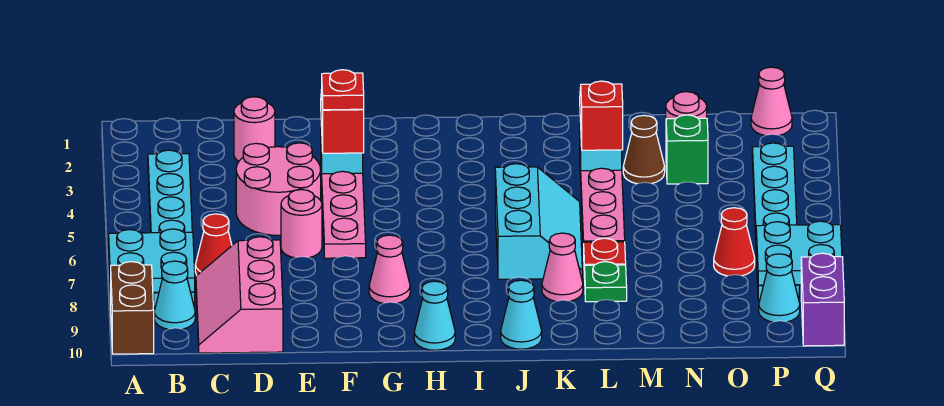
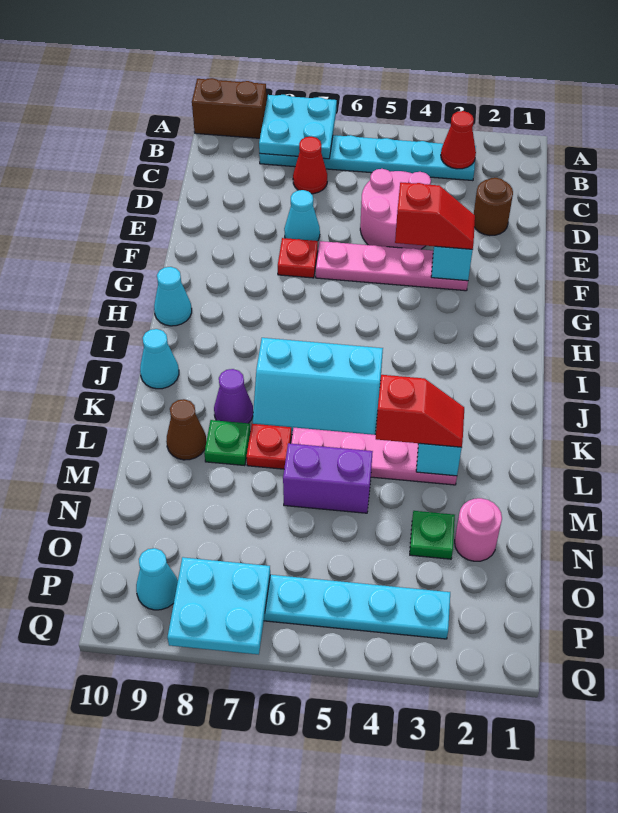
cyan cone B9 level 1 -> cyan cone E7 level 1
pink slope C8:D10 level 1 top D -> none
pink round brick D2 level 1 -> brown round brick D2 level 1
pink round brick E6 level 1 -> none
red plate F4 level 4 -> red plate F7 level 1
pink cone G8 level 1 -> none
pink cone K8 level 1 -> purple cone K8 level 1
brown cone M3 level 1 -> brown cone L9 level 1
green brick N3 level 1 -> green plate N3 level 1
red cone O7 level 1 -> red cone B3 level 2
pink cone P1 level 1 -> none
purple brick Q9:Q10 level 1 -> purple brick M5:M6 level 1

